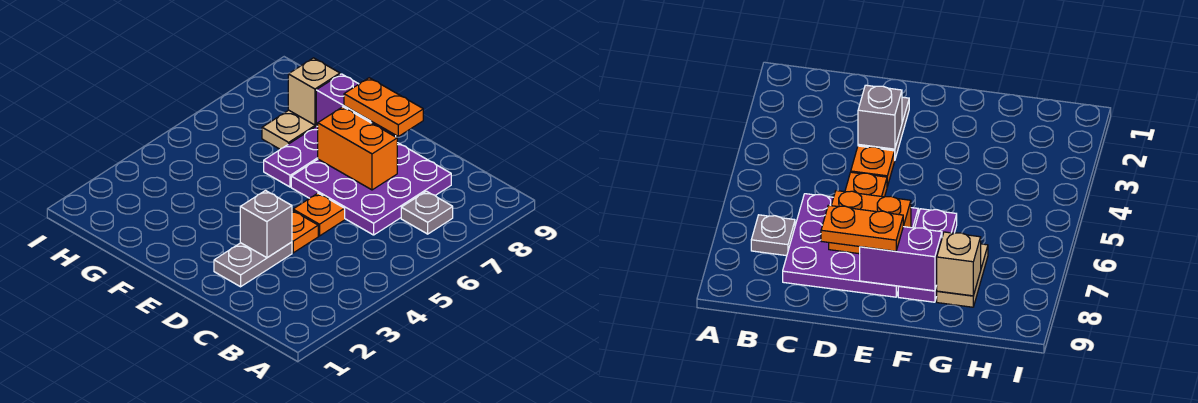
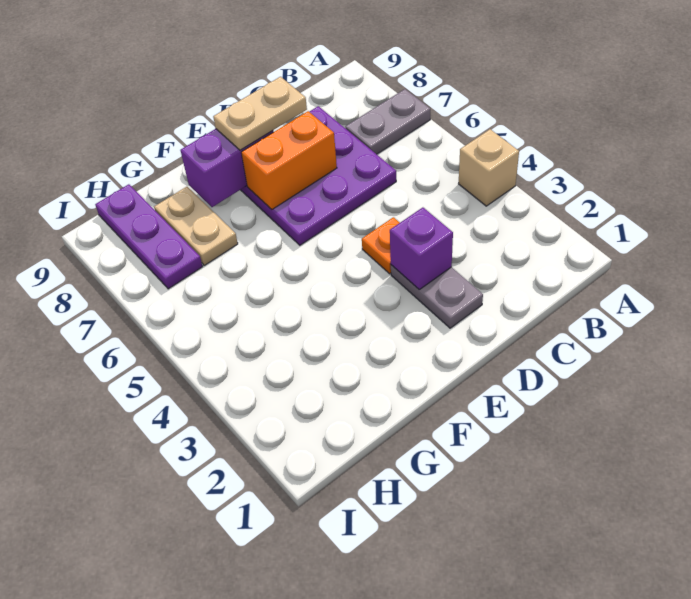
grey plate B7 level 1 -> grey plate A7:B7 level 1
grey brick D3 level 2 -> purple brick D3 level 2
orange plate D5 level 1 -> none
orange plate D8:E8 level 3 -> tan plate D8:E8 level 3
purple plate F6:F8 level 1 -> purple plate H7:H9 level 1
tan brick G8 level 2 -> tan brick A4 level 1

